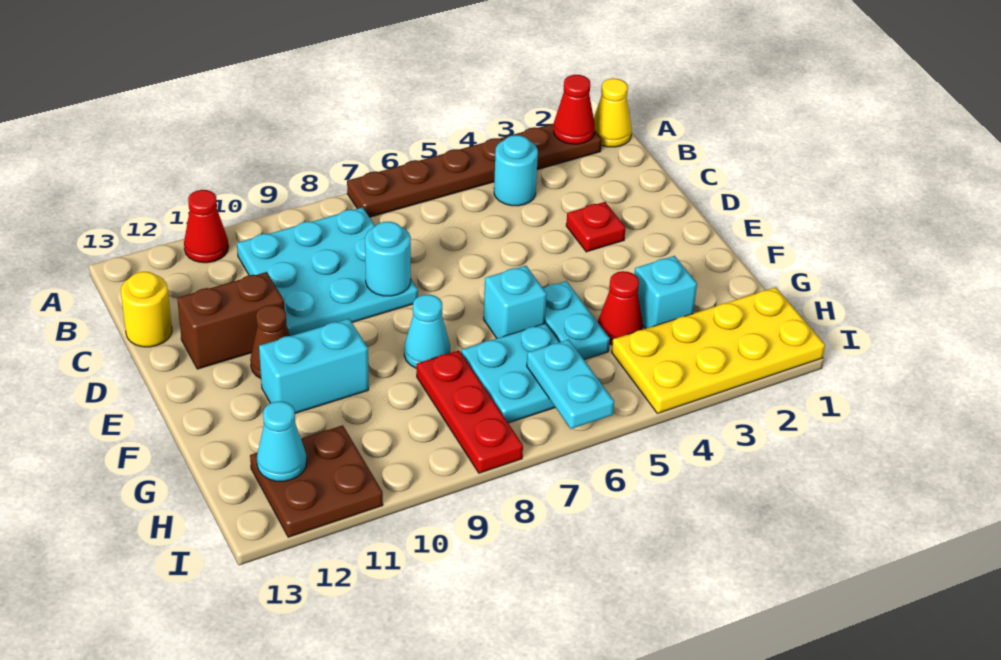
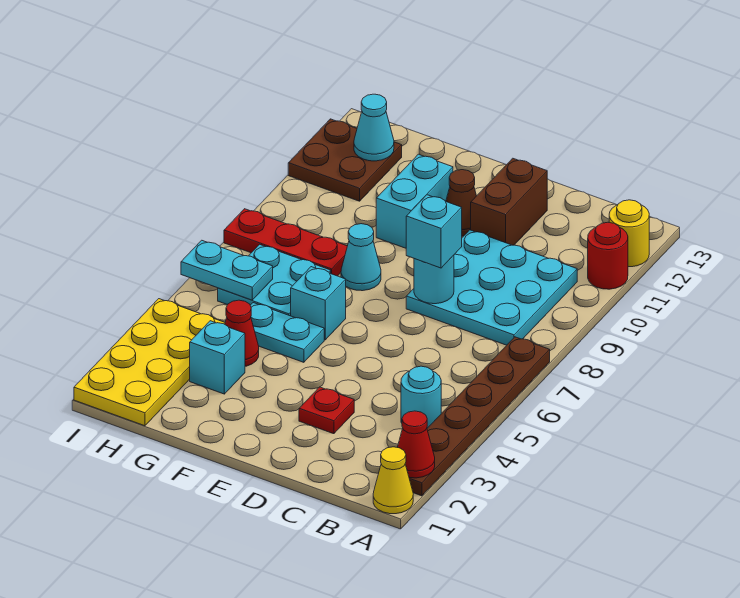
red cone A11 level 1 -> red round brick A11 level 1
yellow round brick C13 level 1 -> yellow round brick A12 level 1
none -> cyan brick D8 level 3

